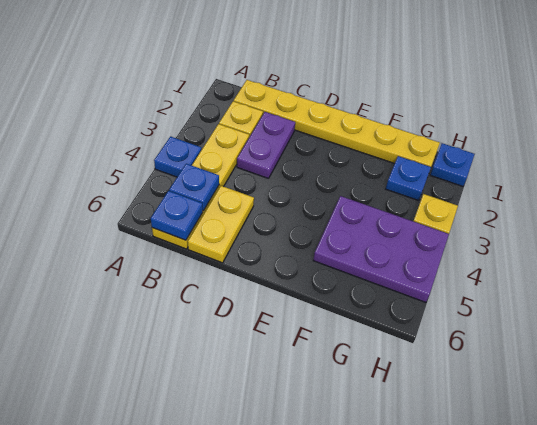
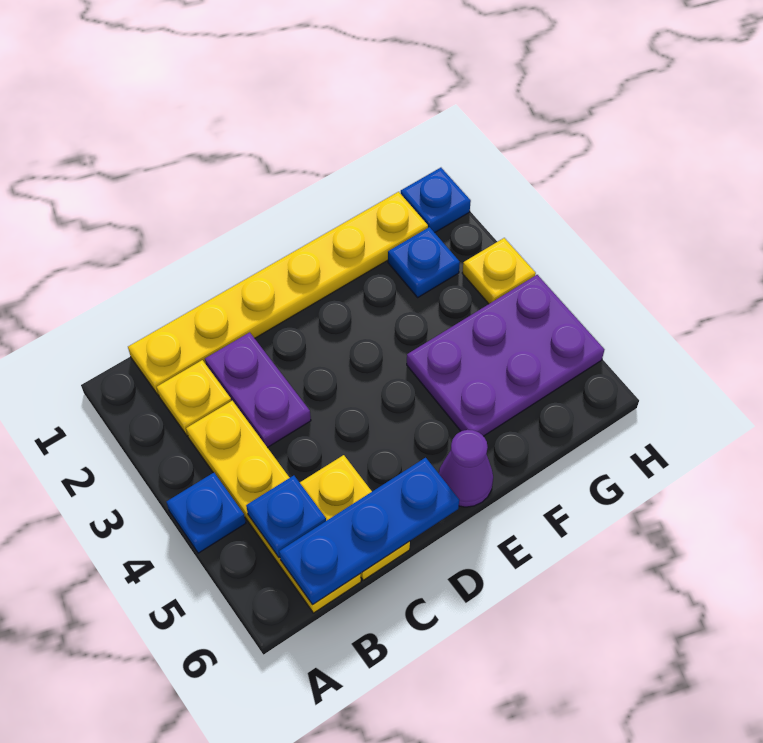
blue plate B6 level 2 -> blue plate B6:D6 level 2
none -> purple cone E6 level 1

